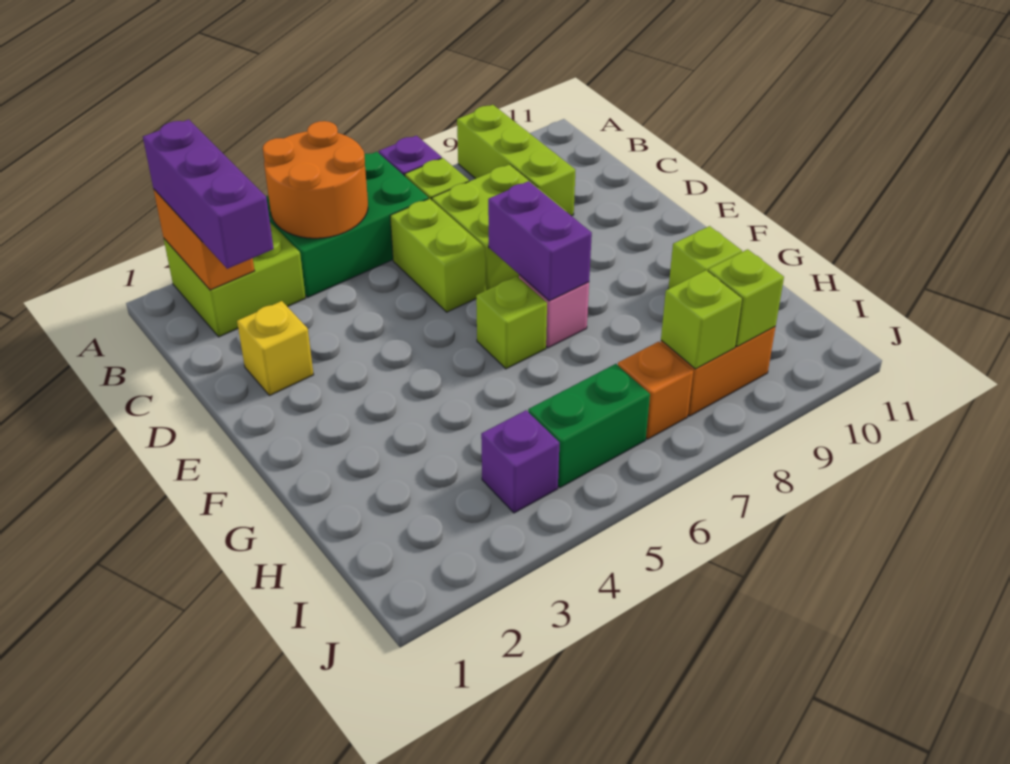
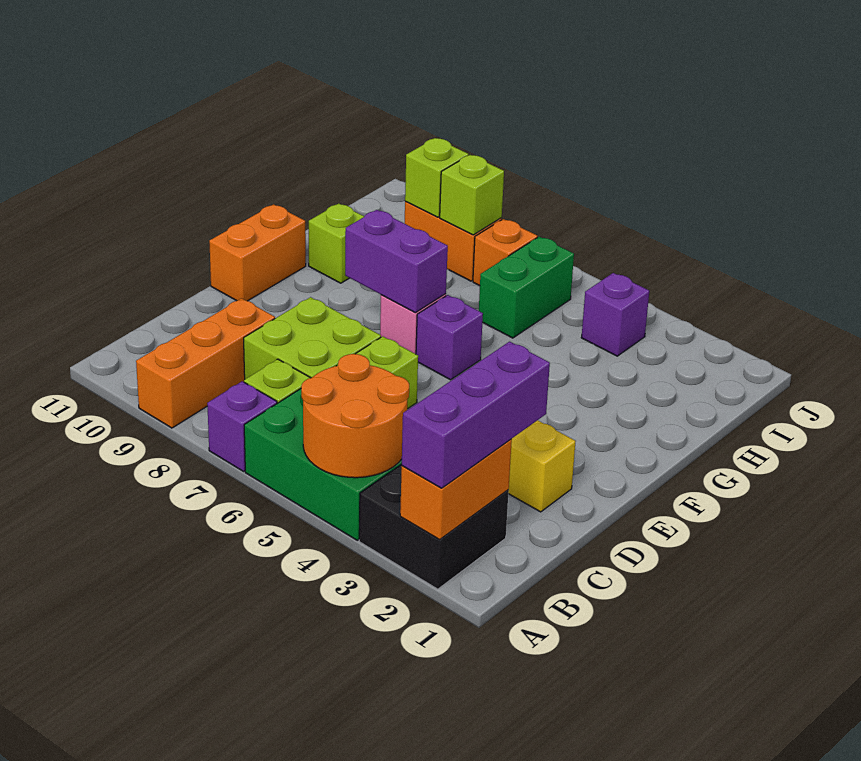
lime brick A2:B3 level 1 -> black brick A2:B3 level 1
lime brick A9:C9 level 1 -> orange brick A9:C9 level 1
purple brick E7:F7 level 2 -> purple brick F7:F8 level 2
none -> orange brick E11:F11 level 1
lime brick F6 level 1 -> purple brick F6 level 1
green brick I5:I6 level 1 -> green brick H6:I6 level 1

